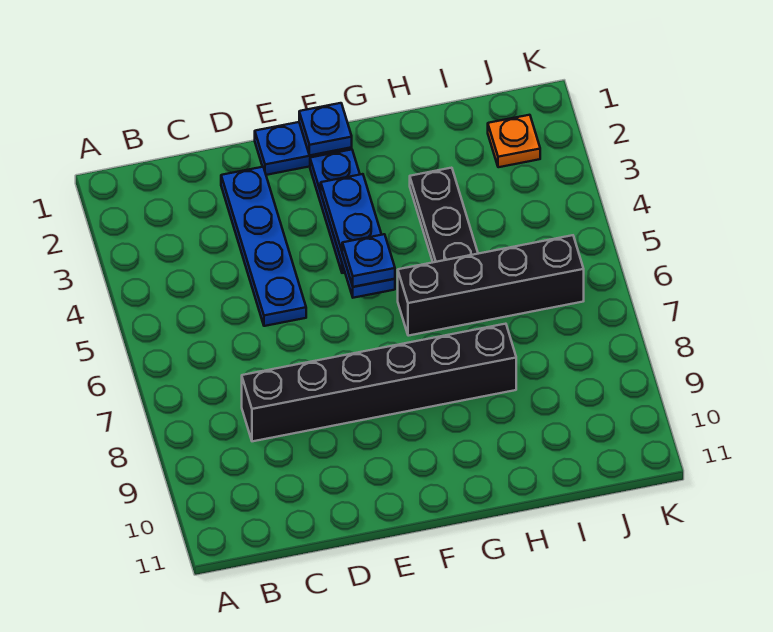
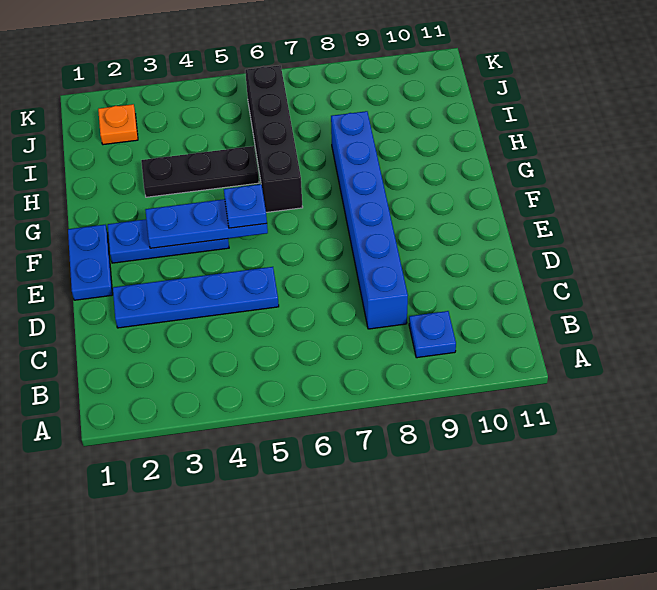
black brick C8:H8 level 1 -> blue brick C8:H8 level 1
blue plate F1 level 2 -> blue plate B9 level 1

